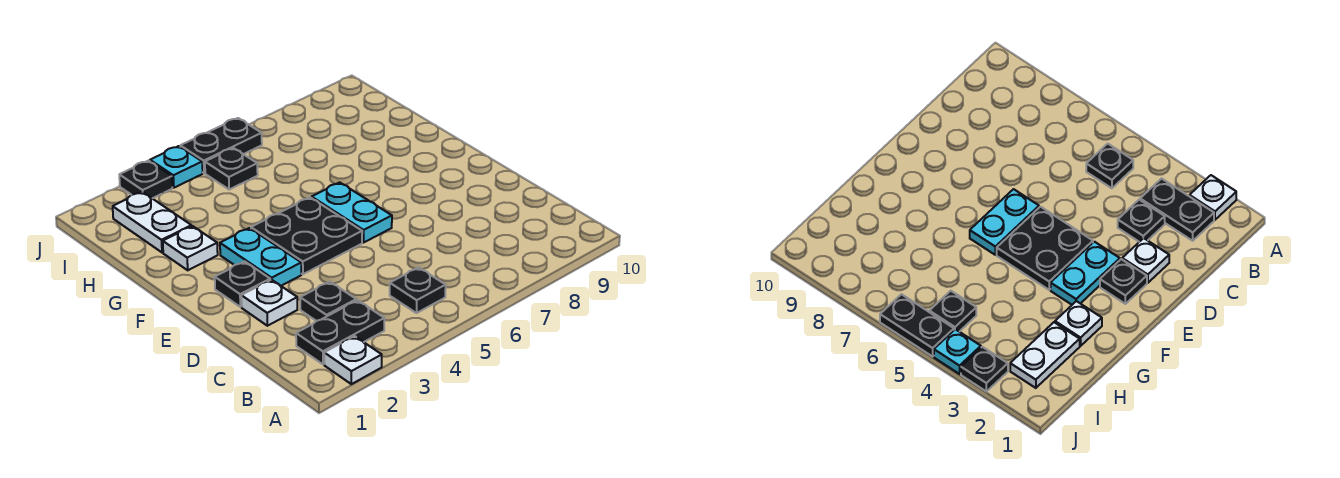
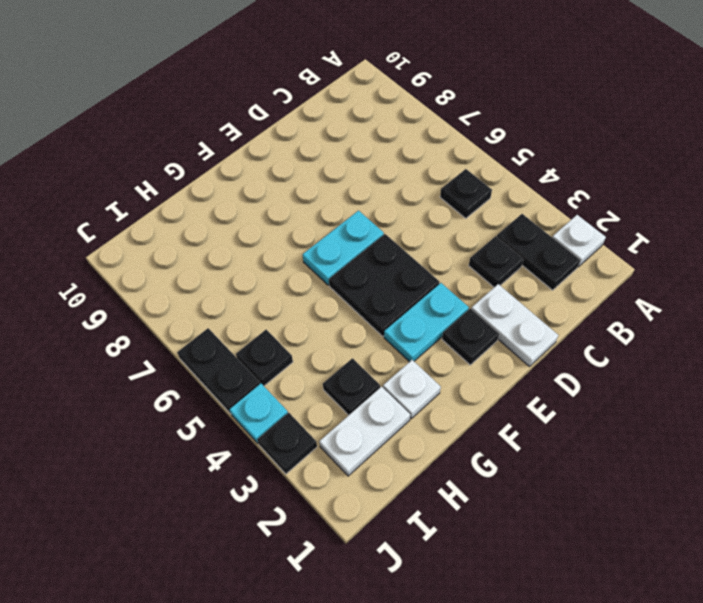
white plate D2 level 1 -> white plate D1:D2 level 1
none -> black plate H3 level 1

